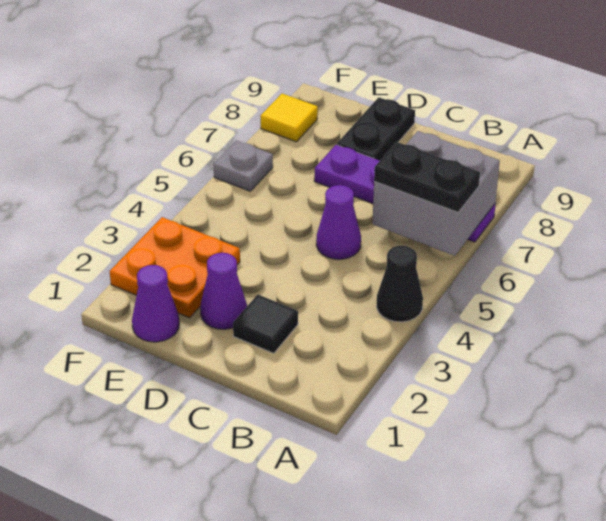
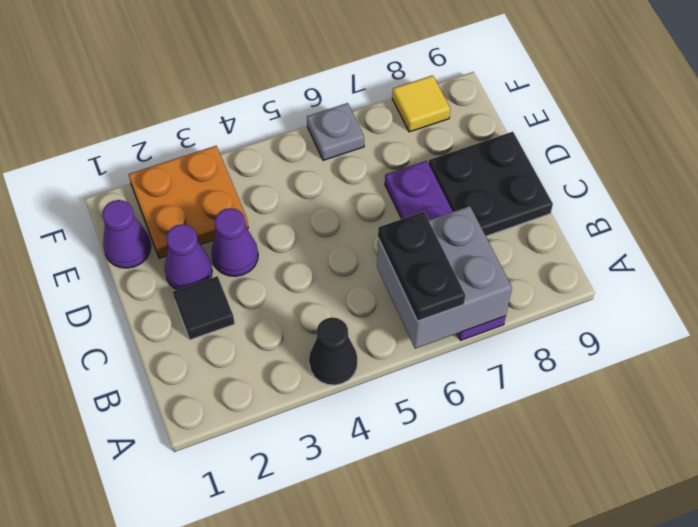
purple cone C5 level 1 -> purple cone D3 level 1
black plate D8:D9 level 1 -> black plate C8:D9 level 1

